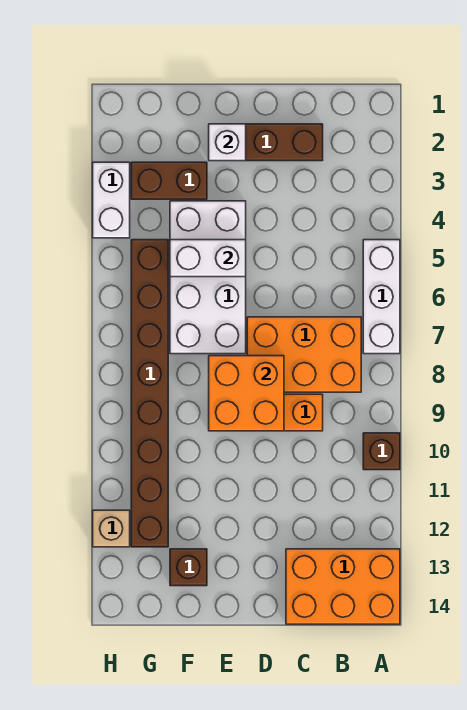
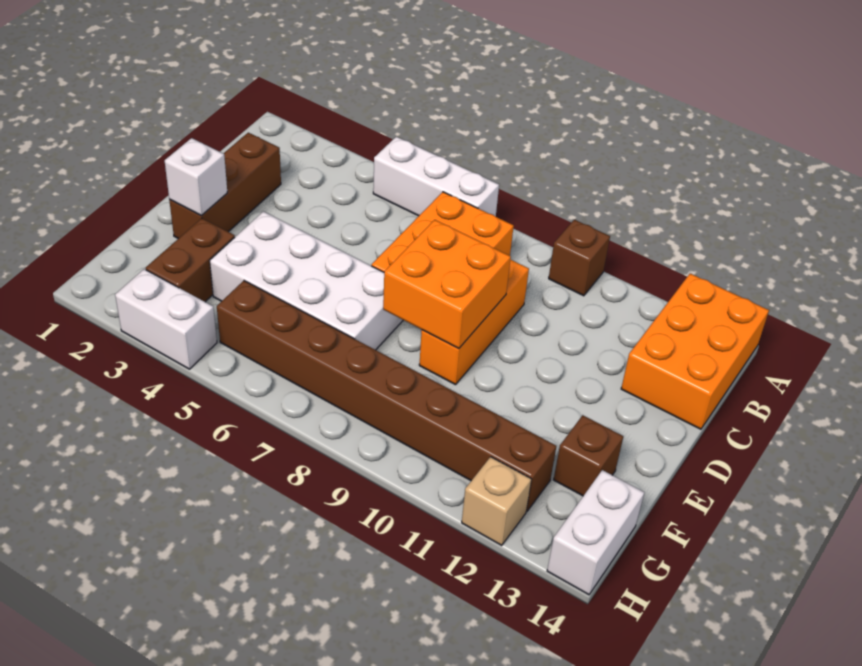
white brick E5:F5 level 2 -> white brick G14:H14 level 1

